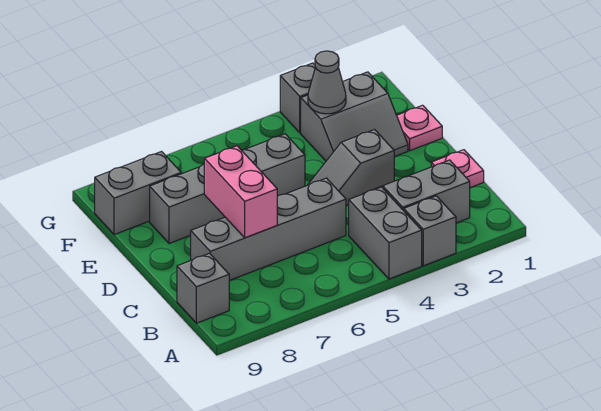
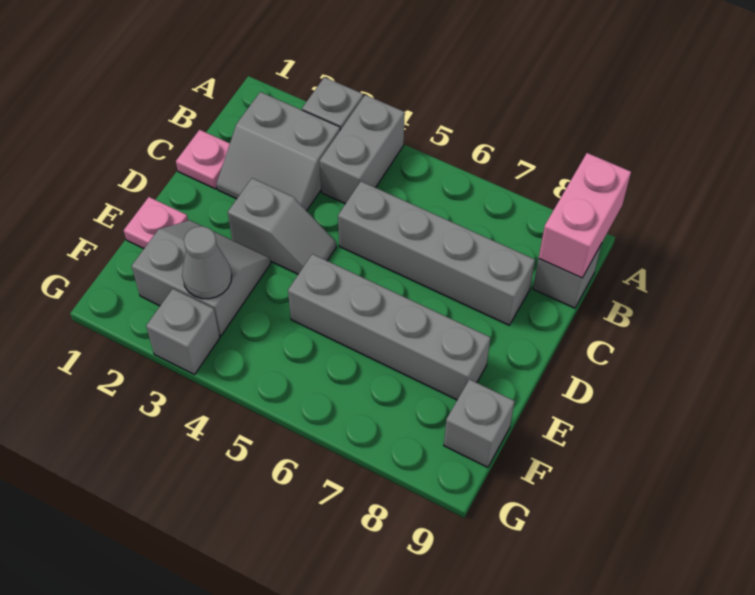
pink brick C7:D7 level 2 -> pink brick A9:B9 level 2
grey brick F8:F9 level 1 -> grey brick F9 level 1

